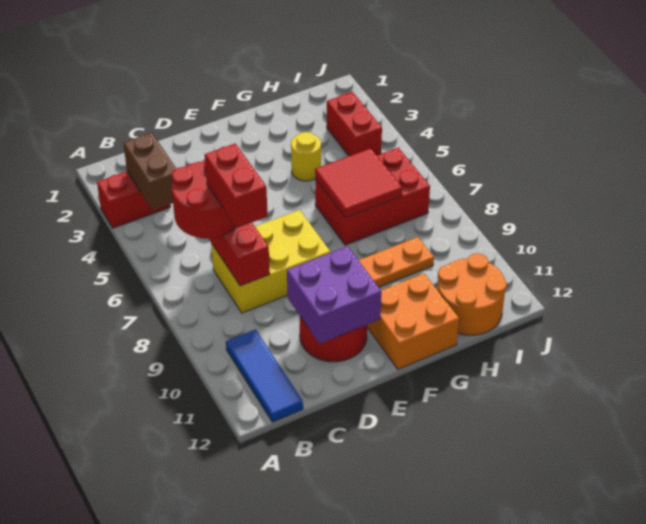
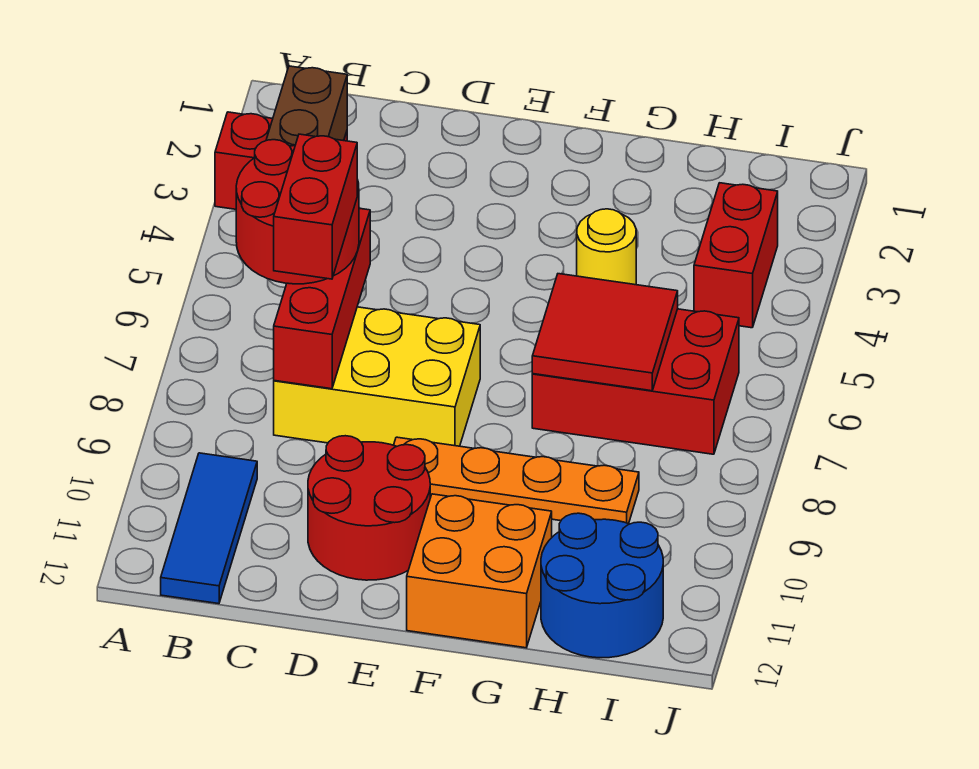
purple brick D10:E11 level 2 -> none
orange round brick H11:I12 level 1 -> blue round brick H11:I12 level 1

